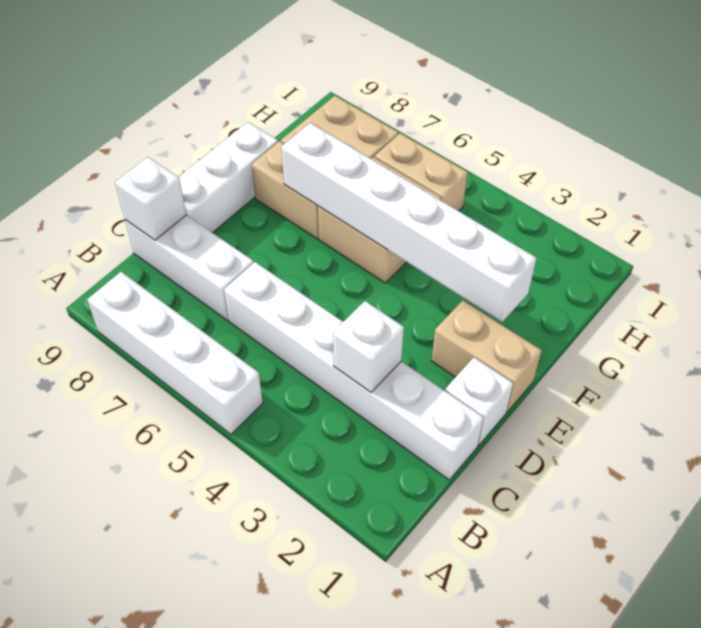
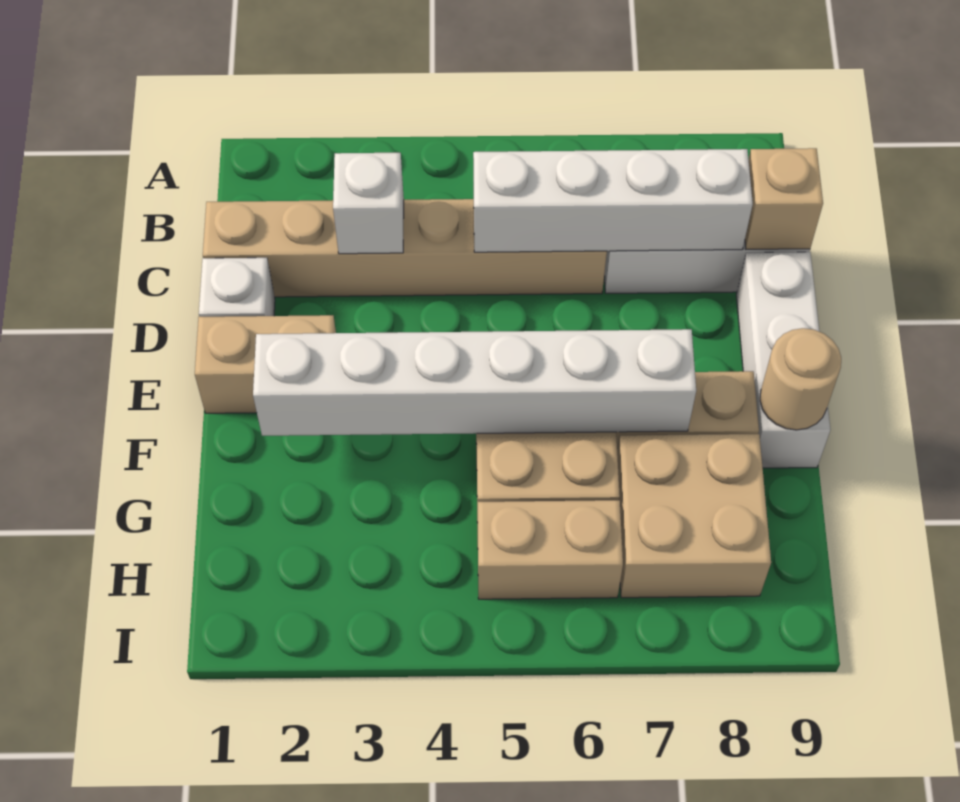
white brick A5:A8 level 1 -> white brick C5:C8 level 2
white brick C1:C6 level 1 -> tan brick C1:C6 level 1
white brick C9 level 2 -> tan brick C9 level 2
none -> tan round brick F9 level 2

